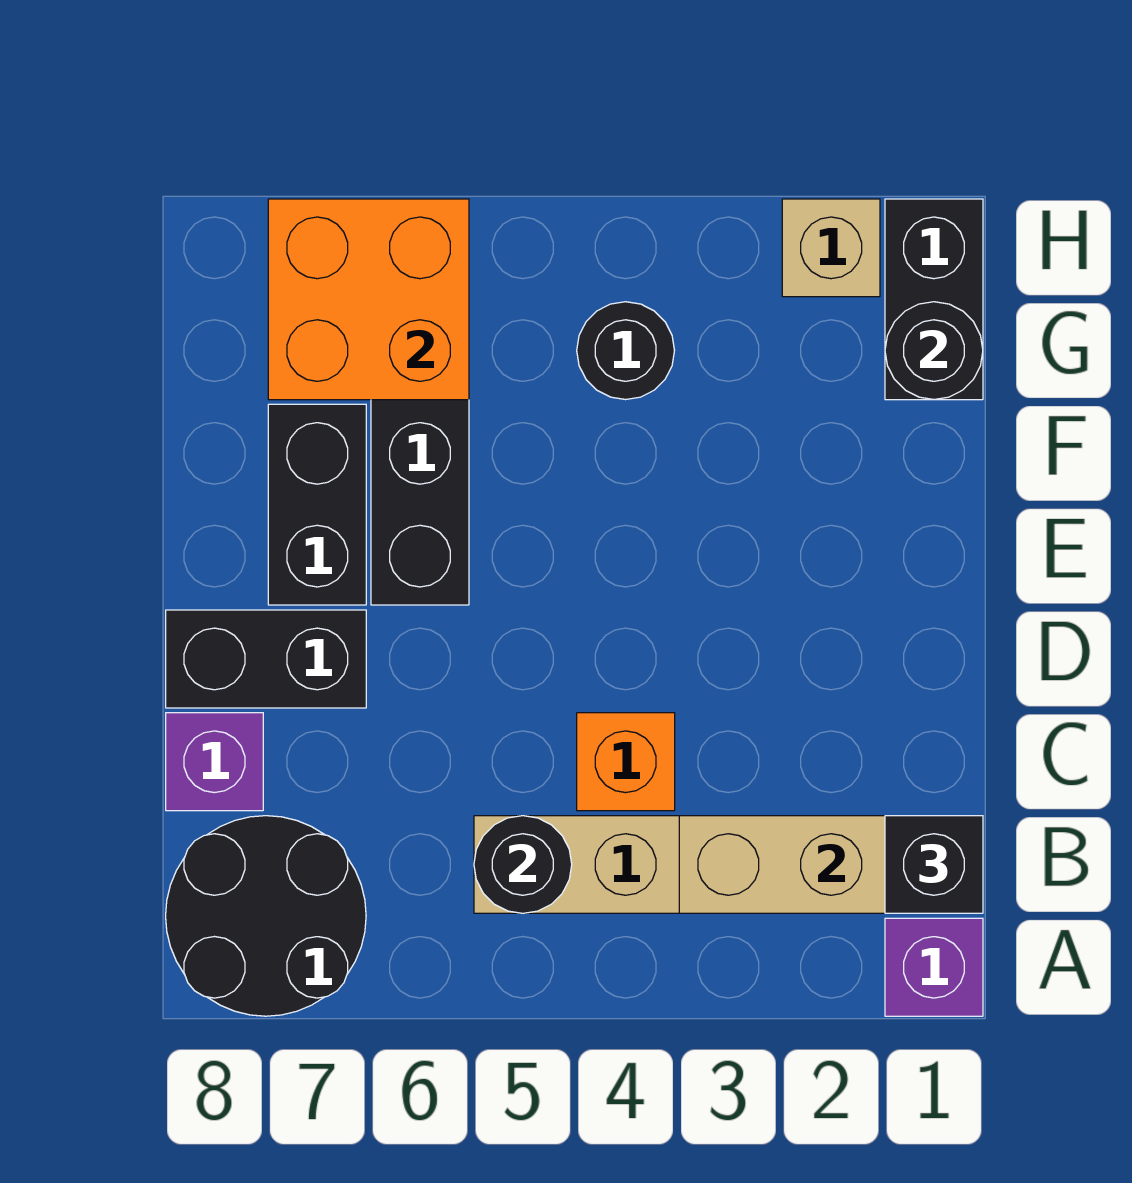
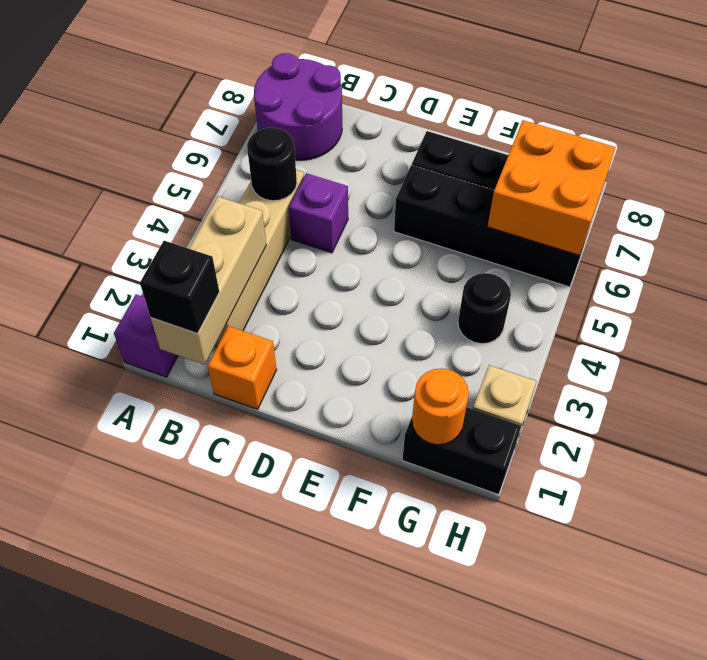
black round brick A7:B8 level 1 -> purple round brick A7:B8 level 1
orange brick C4 level 1 -> orange brick C1 level 1
purple brick C8 level 1 -> purple brick C5 level 1
black brick D7:D8 level 1 -> none
black round brick G1 level 2 -> orange round brick G1 level 2

